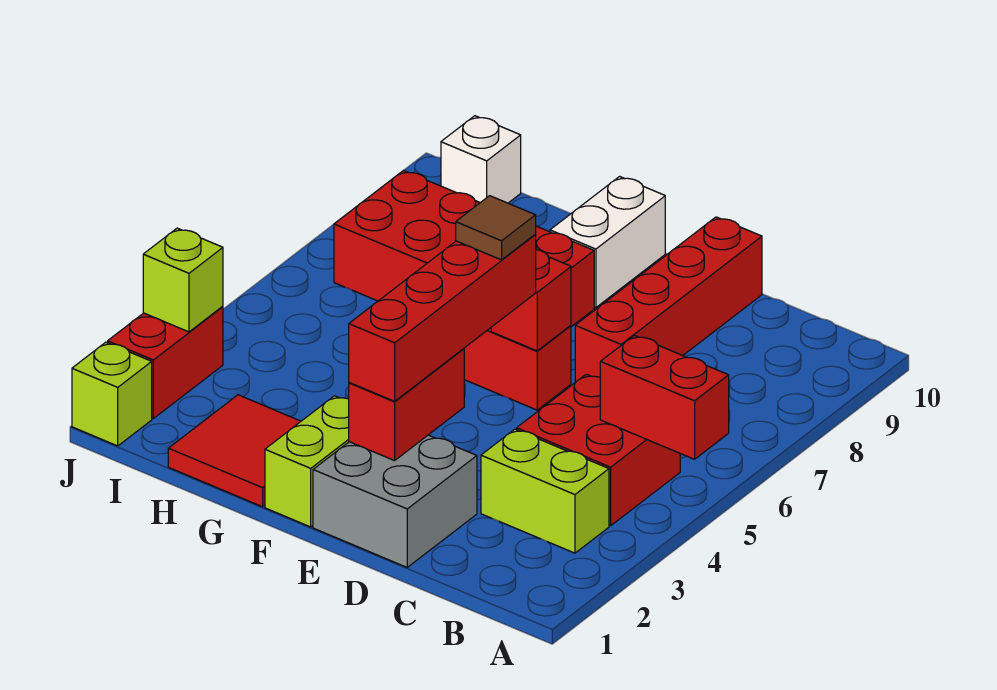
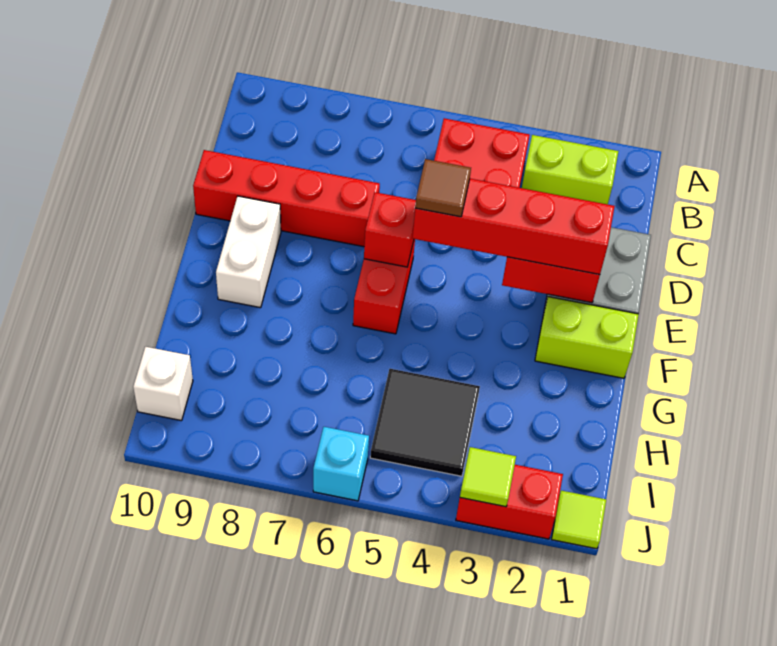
red brick A5:B5 level 2 -> none
lime brick B3:C3 level 1 -> lime brick B2:B3 level 1
red brick F7:I8 level 1 -> none
white brick F9:F10 level 1 -> white brick E9:F9 level 1
red tile G1:H2 level 1 -> none
none -> black tile H4:I5 level 1
lime brick J1 level 1 -> lime tile J1 level 1
lime brick J3 level 2 -> lime tile J3 level 2
none -> cyan brick J6 level 1

